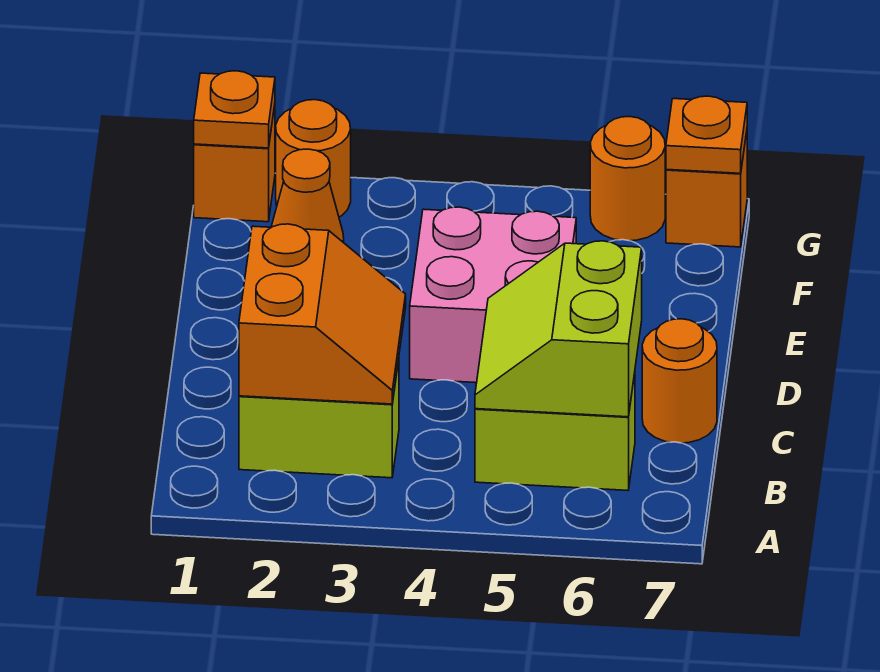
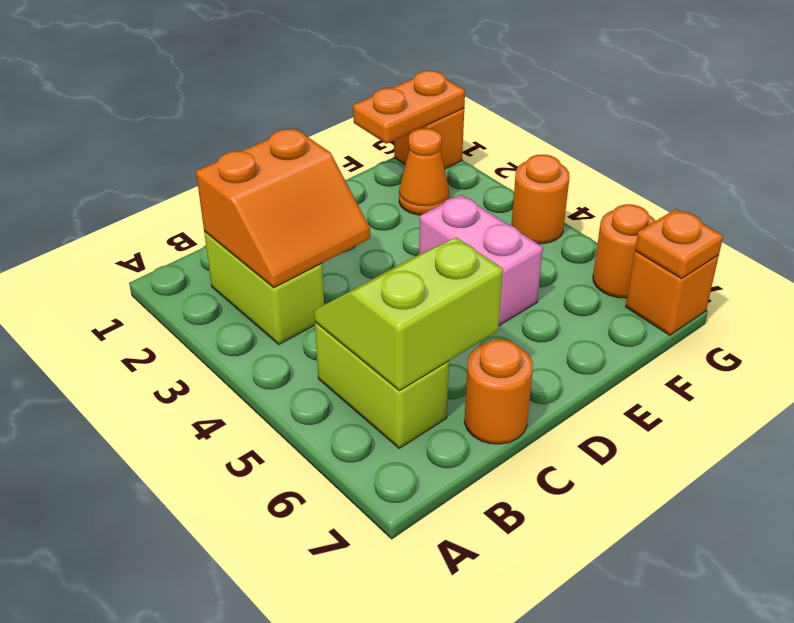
pink brick D4:E5 level 1 -> pink brick E4:E5 level 1
orange plate G1 level 2 -> orange plate F1:G1 level 2
orange round brick G2 level 1 -> orange round brick G4 level 1

